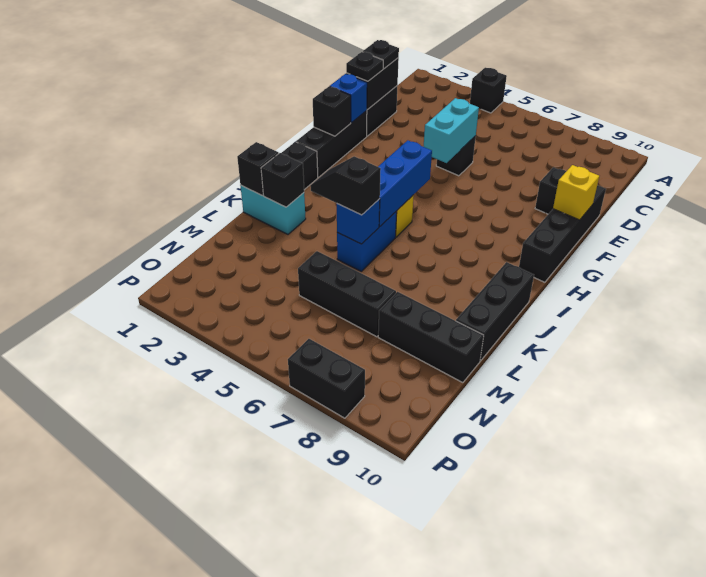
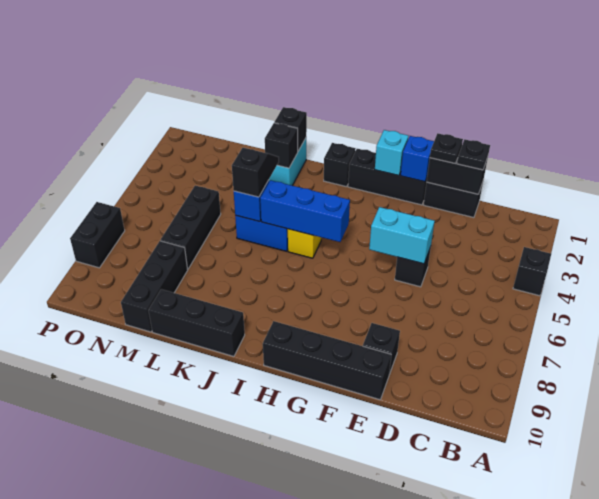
yellow brick F10 level 2 -> none
black brick G1 level 2 -> cyan brick G1 level 2

